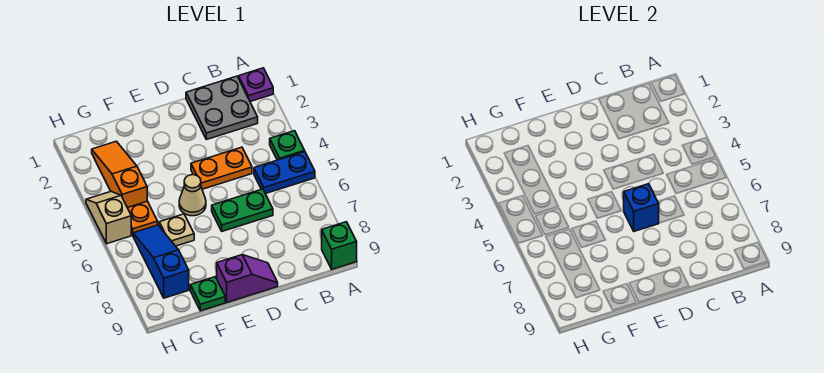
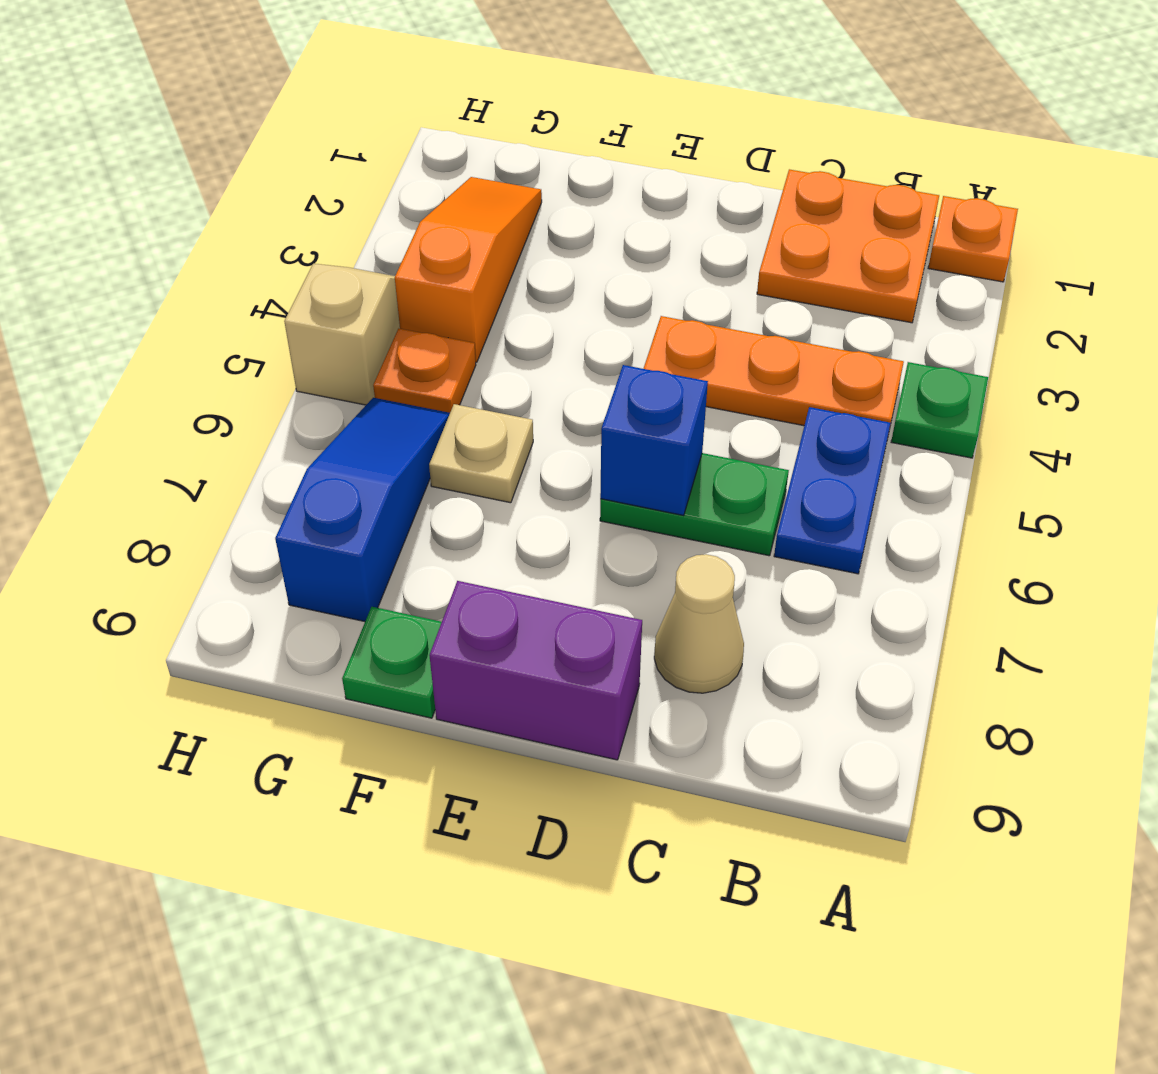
purple plate A1 level 1 -> orange plate A1 level 1
blue plate A5:B5 level 1 -> blue plate B5:B6 level 1
green brick A9 level 1 -> none
grey plate B1:C2 level 1 -> orange plate B1:C2 level 1
orange plate C4:D4 level 1 -> orange plate B4:D4 level 1
purple slope D9:E9 level 1 top E -> purple brick D9:E9 level 1
tan cone E5 level 1 -> tan cone C8 level 1

